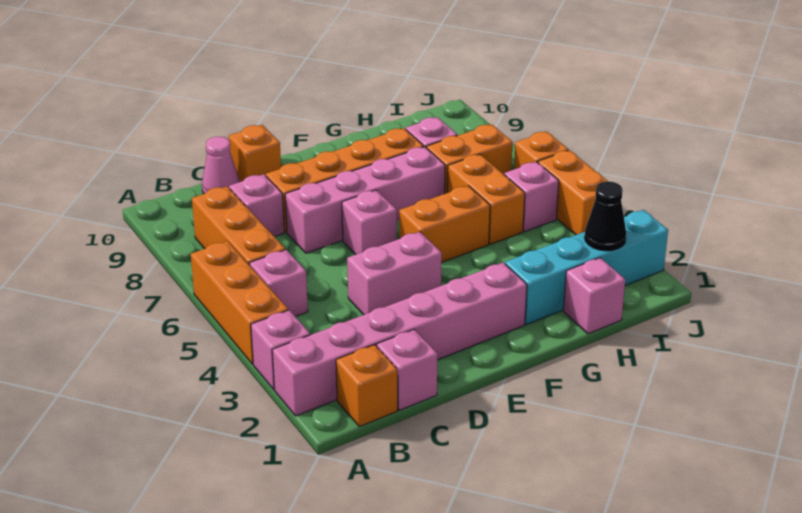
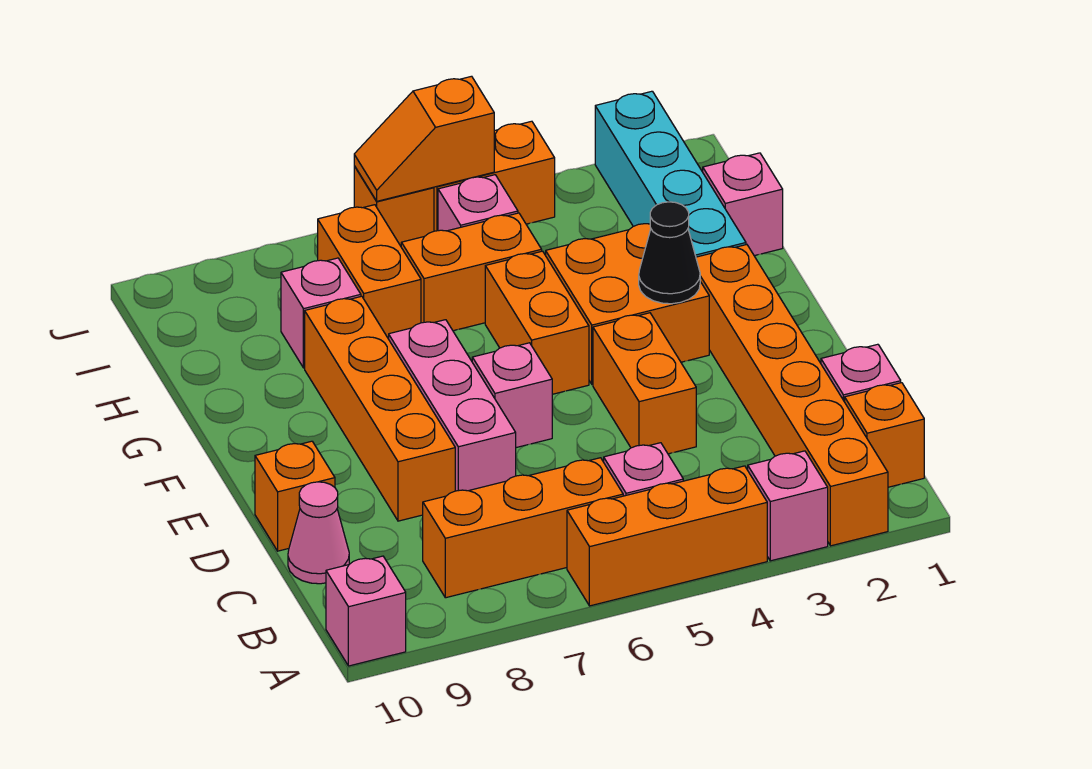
pink brick A2:F2 level 1 -> orange brick A2:F2 level 1
pink brick C8 level 1 -> pink brick A10 level 1
pink brick D4:E4 level 1 -> orange brick D4:E4 level 1
pink brick D7:G7 level 1 -> pink brick D7:F7 level 1
none -> orange brick F3:G4 level 1
black cone I2 level 2 -> black cone F3 level 2
none -> orange slope J5:J6 level 2 top 5

